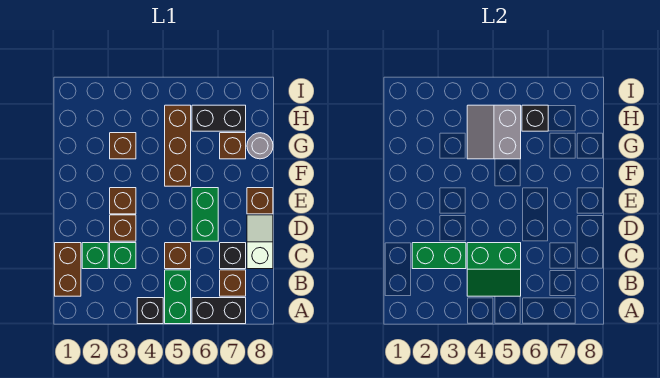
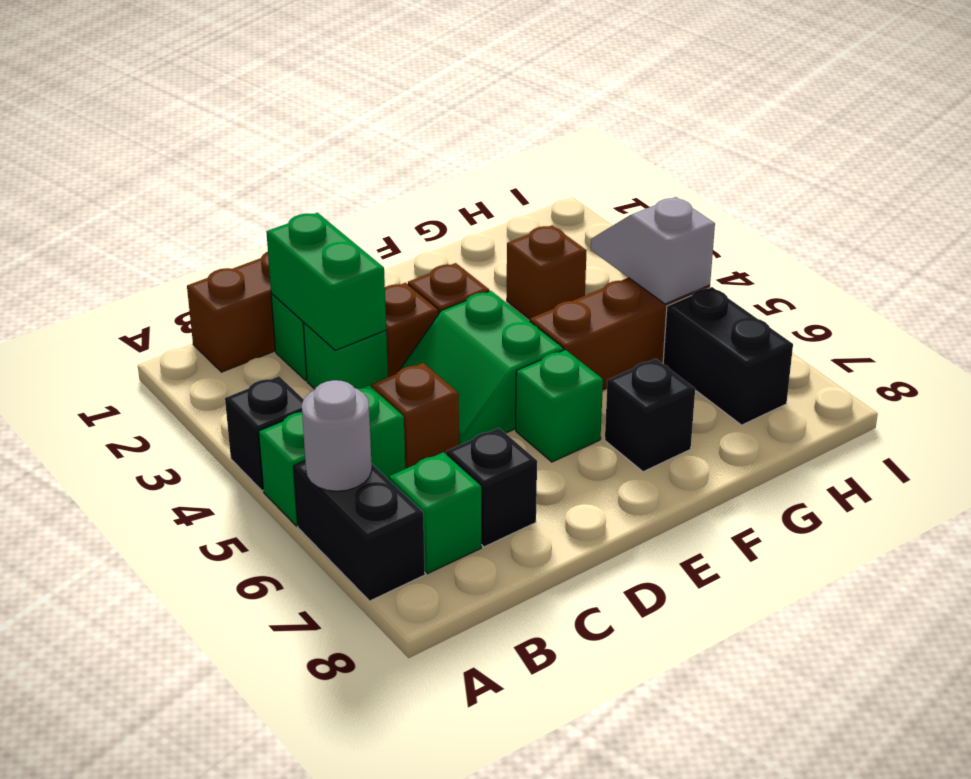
green slope B4:C5 level 2 top C -> green slope D4:E5 level 1 top E
brown brick B7 level 1 -> green brick B7 level 1
white slope C8:D8 level 1 top C -> none
green brick D6:E6 level 1 -> green brick E6 level 1
brown brick E8 level 1 -> none
grey slope G4:H5 level 2 top 5 -> grey slope H4:H5 level 2 top 5
brown brick G7 level 1 -> none
grey round brick G8 level 1 -> grey round brick A6 level 2
black brick H6 level 2 -> black brick F7 level 1

